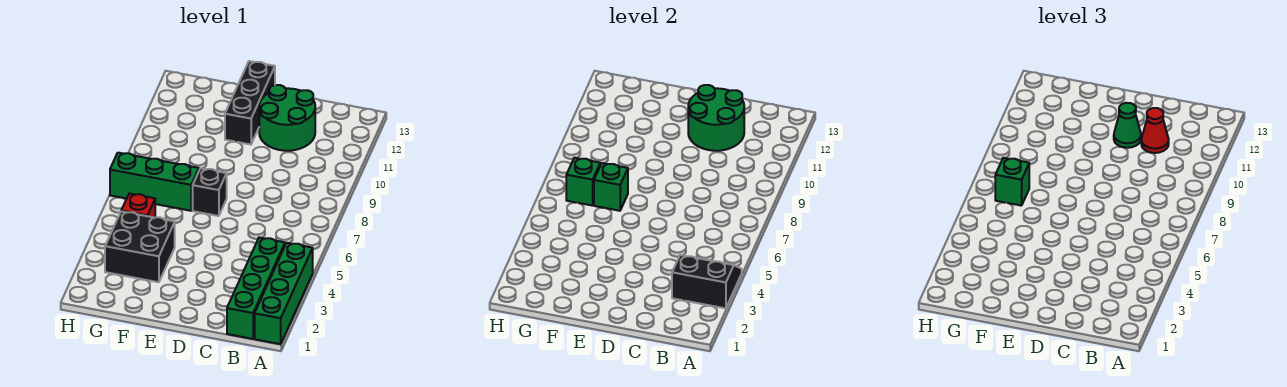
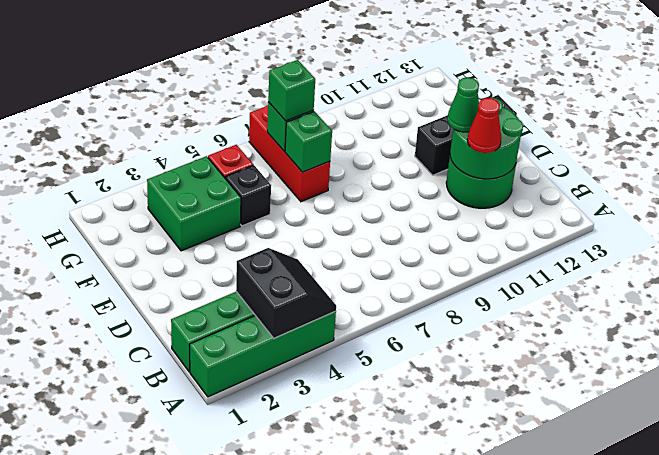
black brick E7 level 1 -> black brick F5 level 1
black brick F3:G4 level 1 -> green brick F3:G4 level 1
green brick F7:H7 level 1 -> red brick F7:H7 level 1

